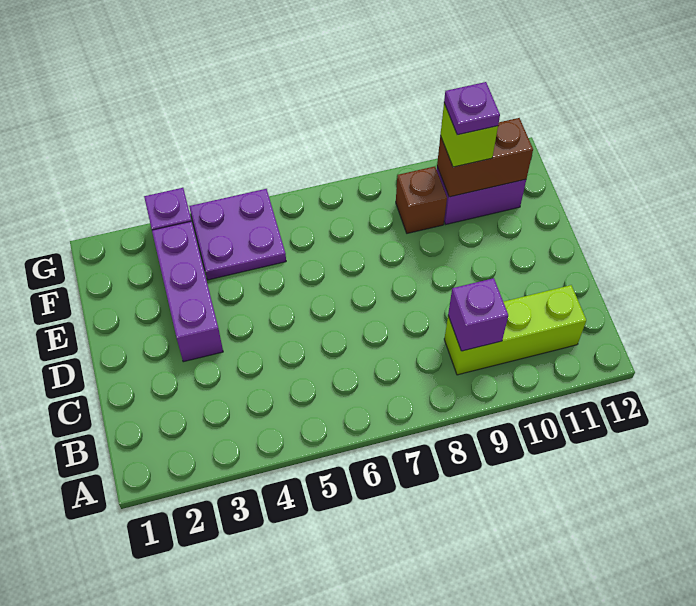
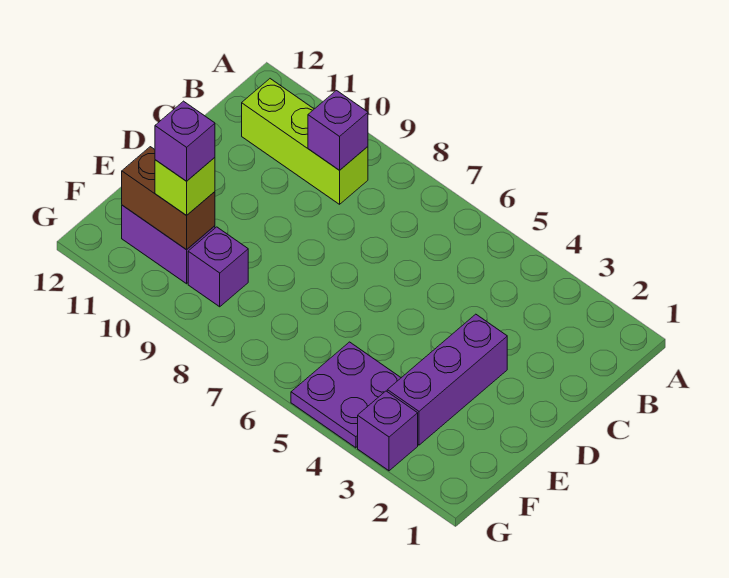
brown brick F9 level 1 -> purple brick F9 level 1
purple plate F10 level 4 -> purple brick F10 level 4

